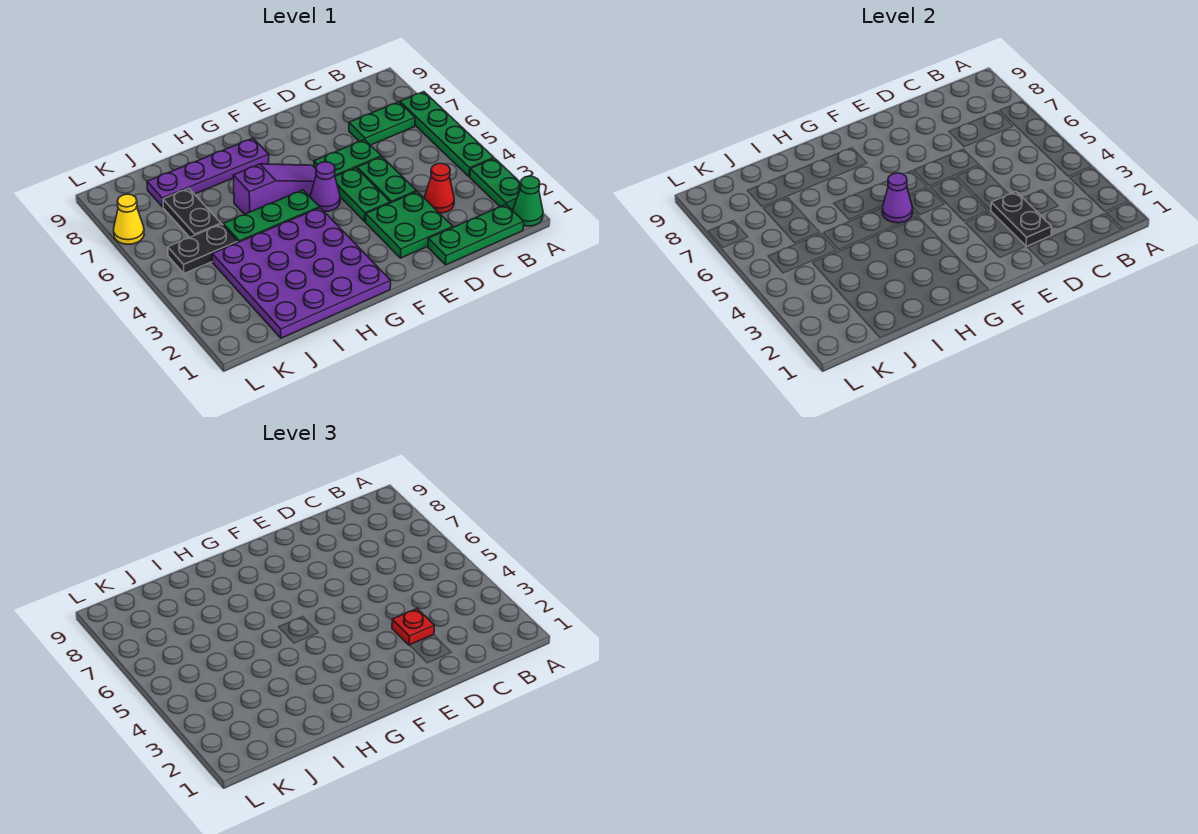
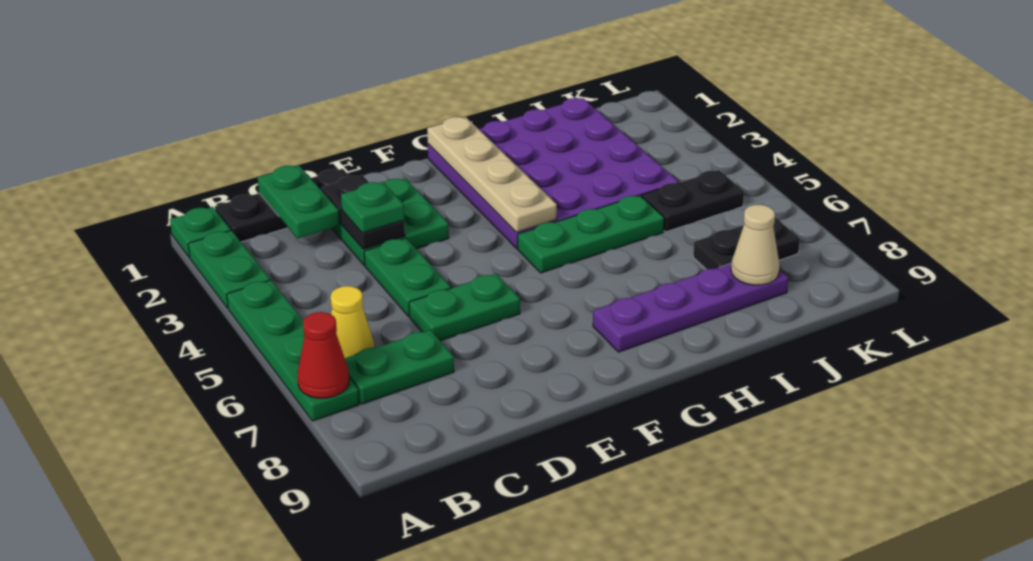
green cone A1 level 1 -> green plate A1 level 1
green plate B1:D1 level 1 -> black plate B1:D1 level 1
red cone C3 level 1 -> red cone A7 level 2
red plate D3 level 3 -> green plate D3 level 3
green plate E4:E5 level 1 -> green plate C1:C2 level 2
purple cone F5 level 1 -> none
purple slope F6:H6 level 1 top H -> none
none -> tan plate G1:G4 level 2
purple cone G5 level 2 -> none
black plate J6:J7 level 1 -> black plate J7:K7 level 1
none -> tan cone J8 level 2
yellow cone L7 level 1 -> yellow cone B6 level 1

